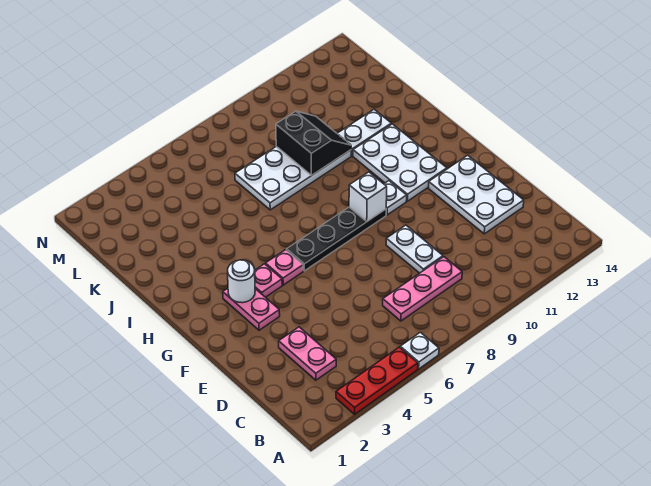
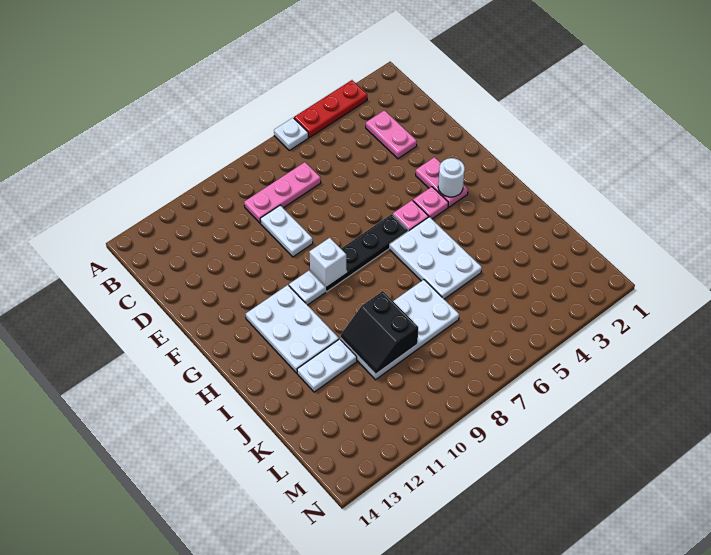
white plate D12:F13 level 1 -> white plate H5:J6 level 1

